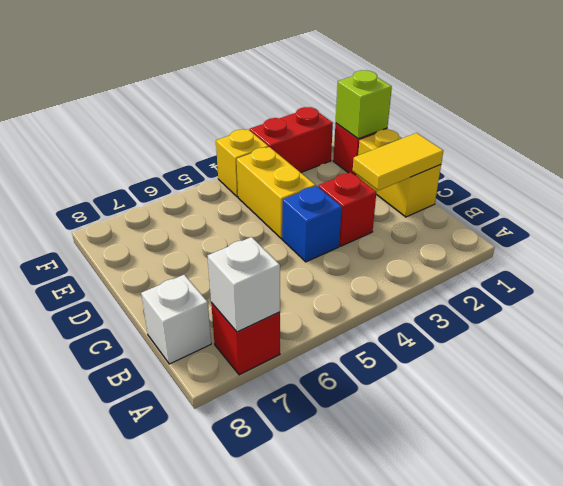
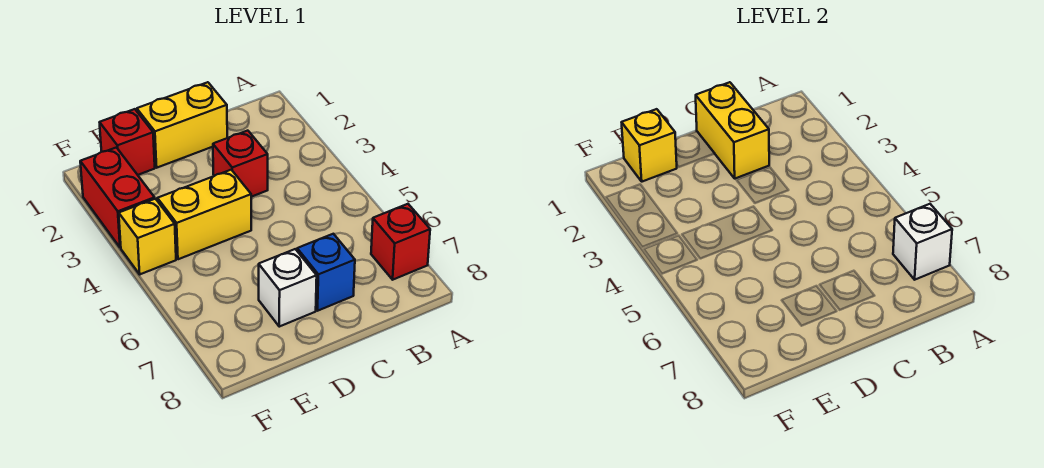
white brick B8 level 1 -> white brick D7 level 1
yellow tile C1:C2 level 2 -> yellow brick C1:C2 level 2
blue brick C4 level 1 -> blue brick C7 level 1
lime brick E1 level 2 -> yellow brick E1 level 2

